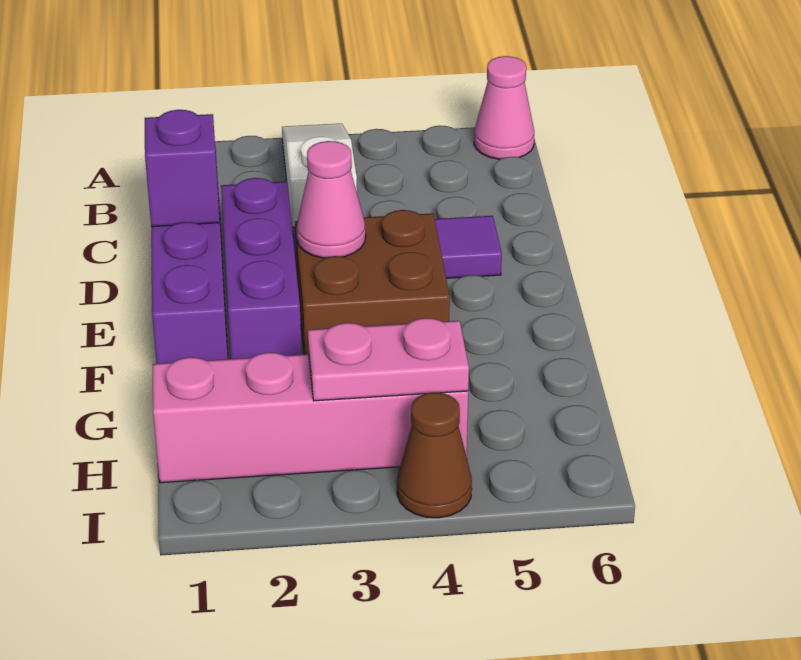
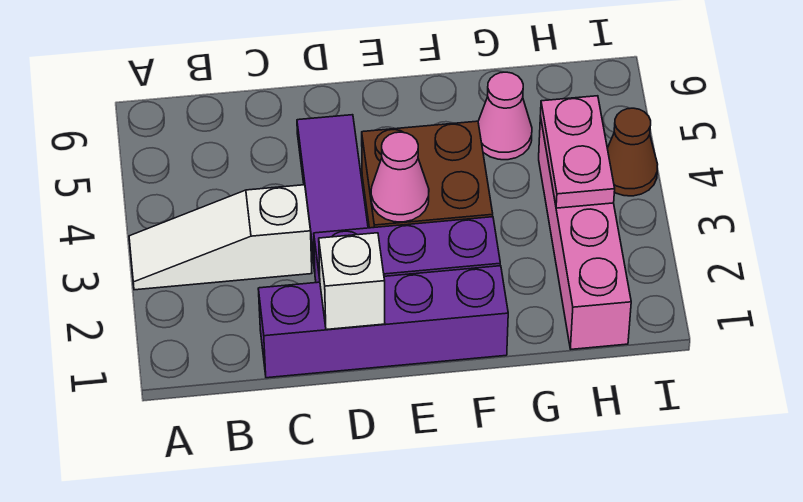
pink cone A6 level 1 -> pink cone G5 level 1
purple brick D1 level 2 -> white brick D1 level 2

